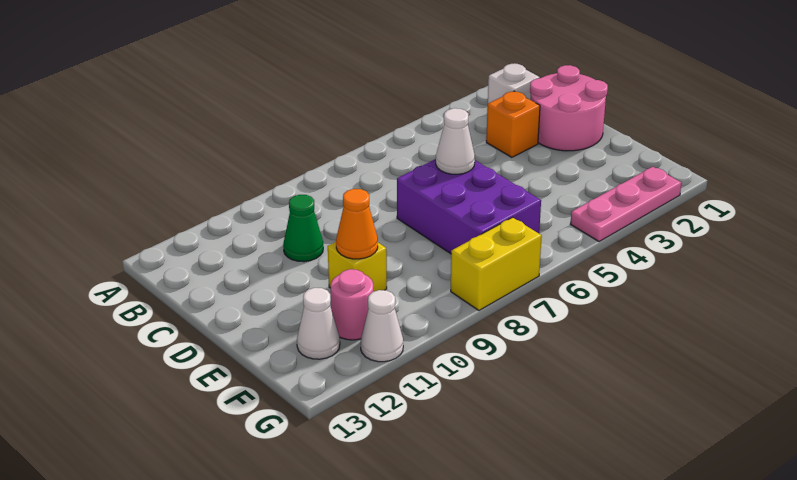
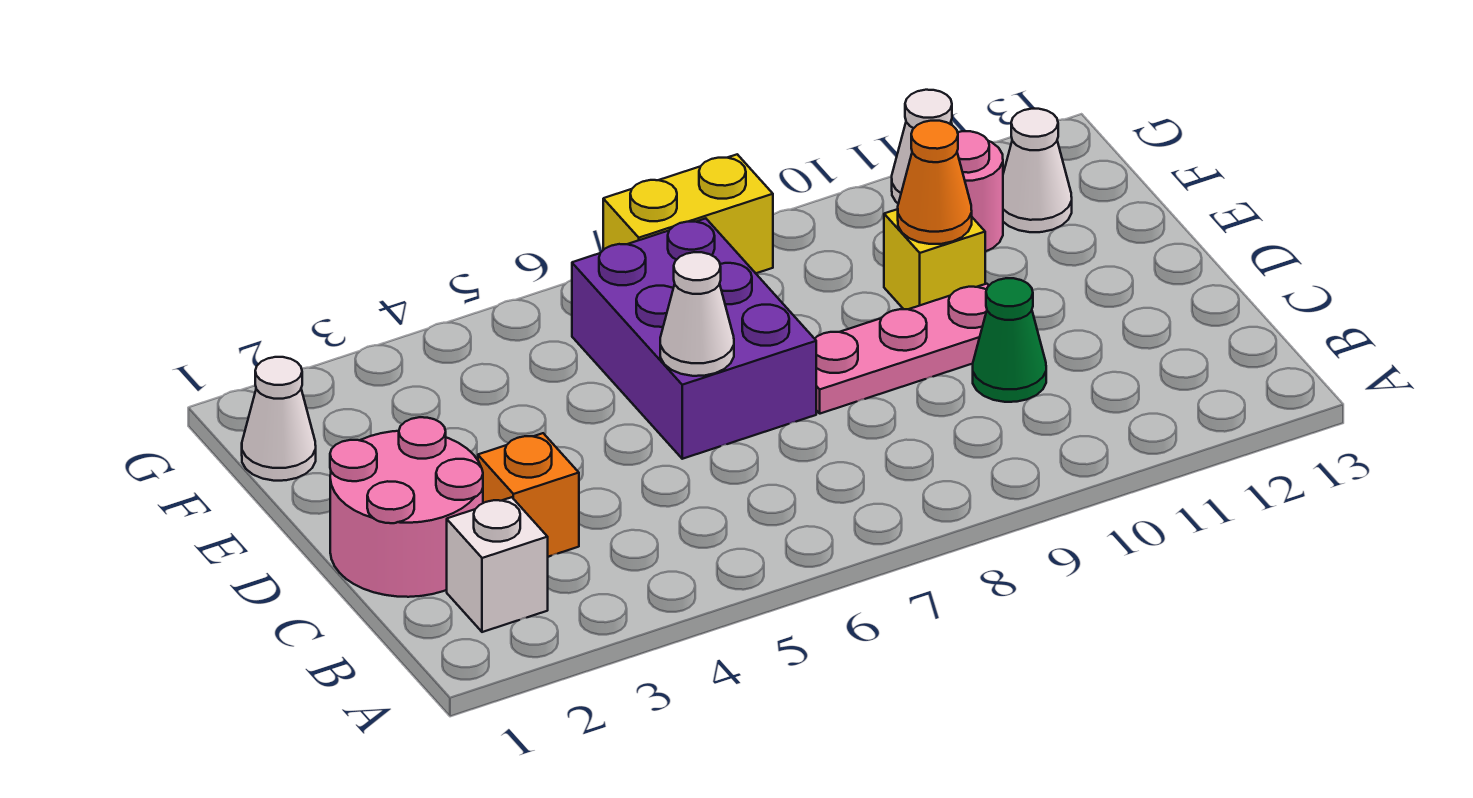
none -> white cone F1 level 1
pink plate G2:G4 level 1 -> pink plate D8:D10 level 1

